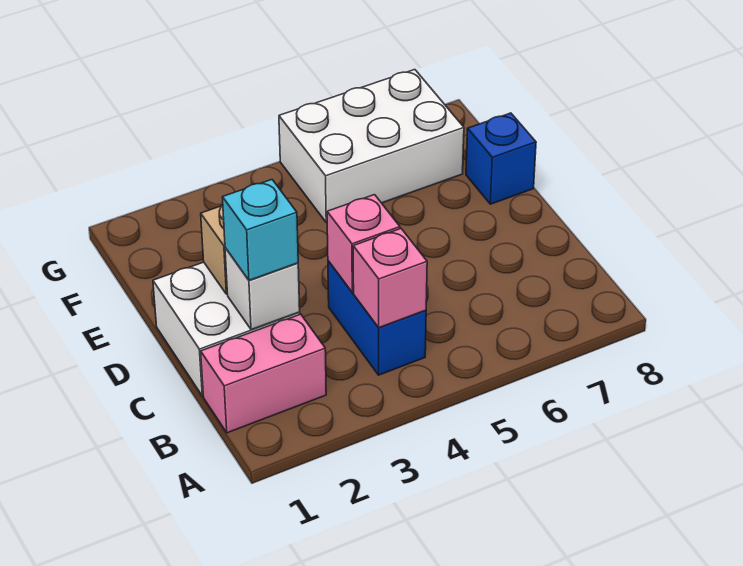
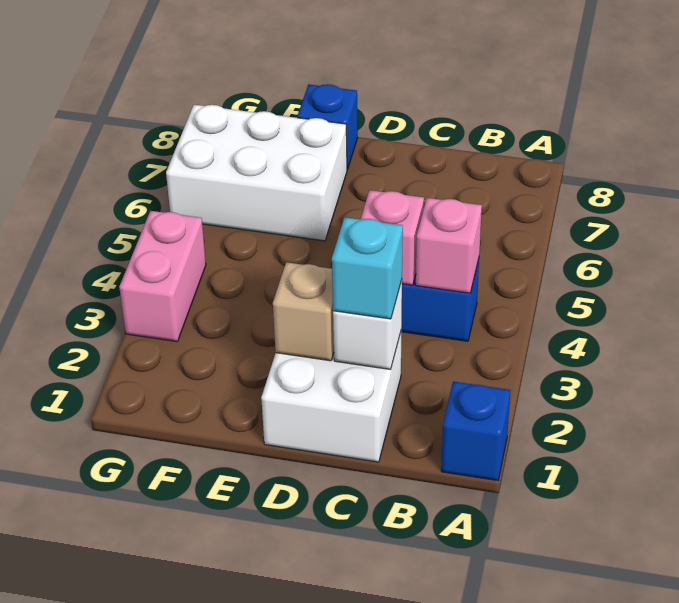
none -> blue brick A1 level 1
pink brick B1:B2 level 1 -> pink brick G3:G4 level 1
white brick F5:G7 level 1 -> white brick E6:G7 level 1

